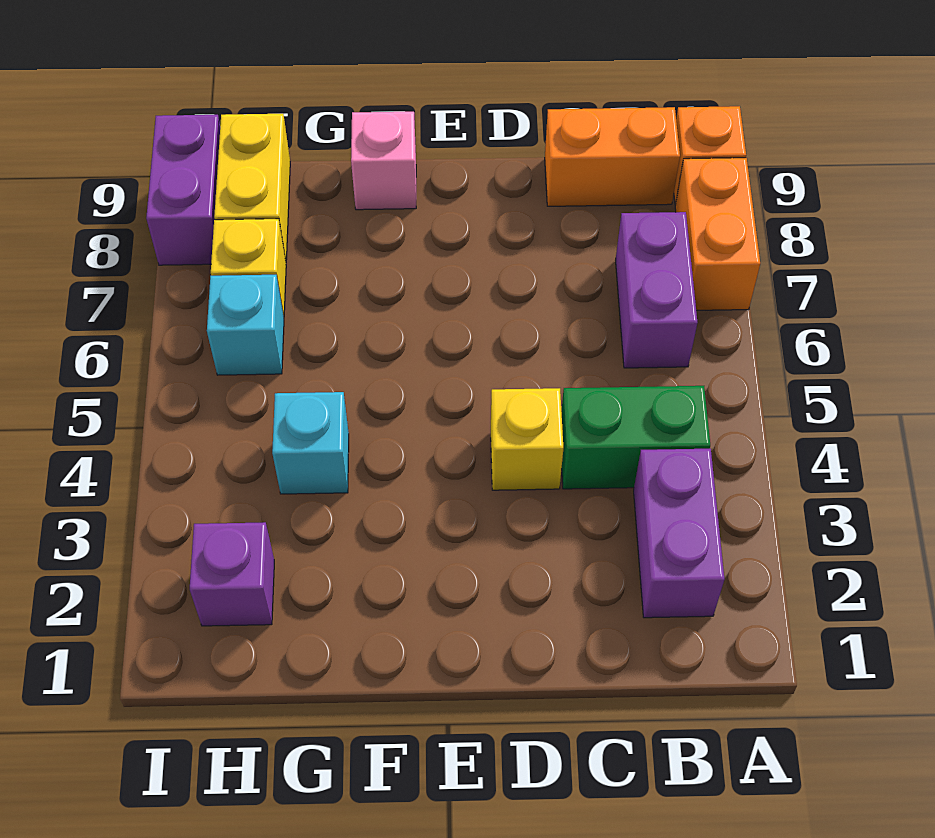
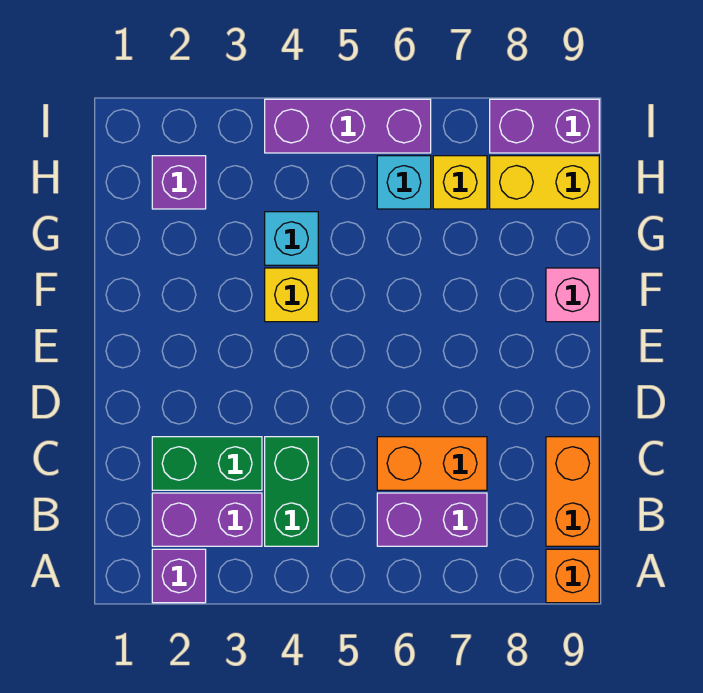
none -> purple brick A2 level 1
orange brick A7:A8 level 1 -> orange brick C6:C7 level 1
none -> green brick C2:C3 level 1
yellow brick D4 level 1 -> yellow brick F4 level 1
none -> purple brick I4:I6 level 1

